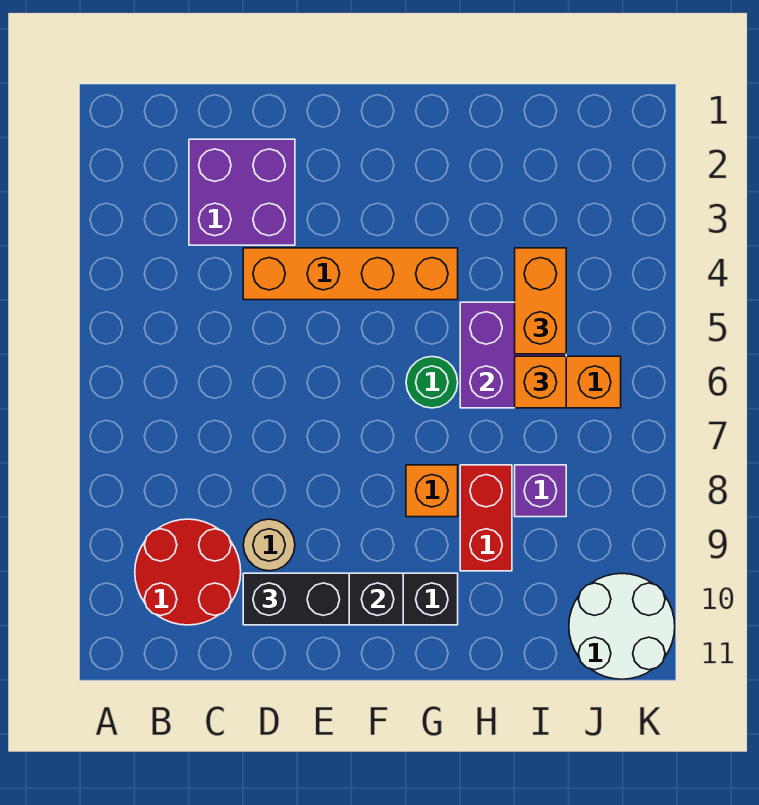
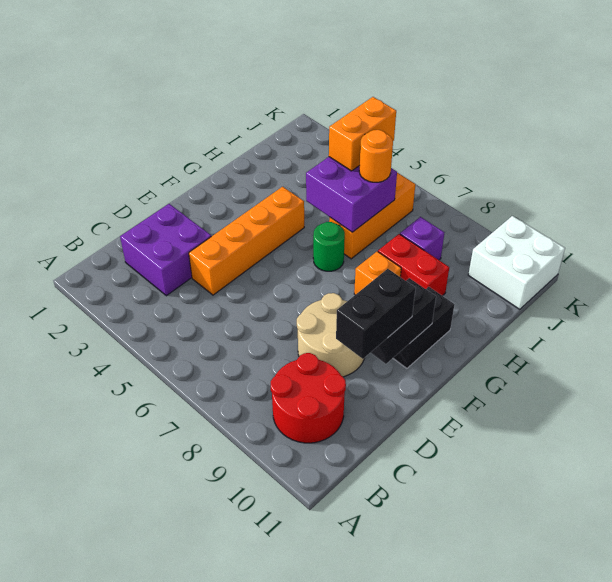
tan round brick D9 level 1 -> tan round brick D8:E9 level 1
orange brick I4:I5 level 3 -> orange brick I5:J5 level 3
orange brick I6 level 3 -> orange round brick I6 level 3
white round brick J10:K11 level 1 -> white brick J10:K11 level 1

